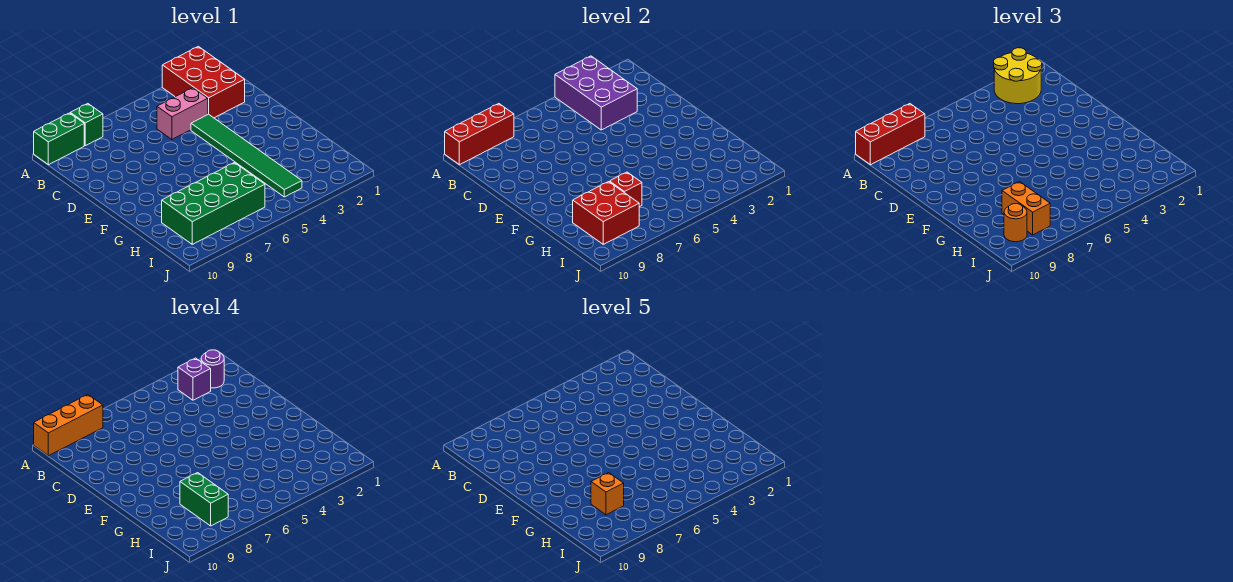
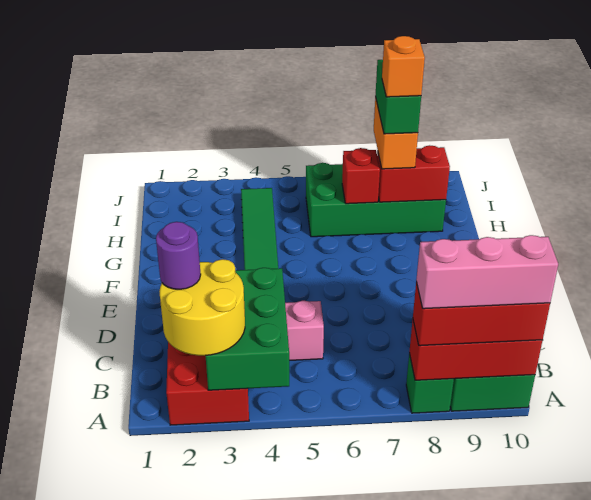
purple brick A3:C4 level 2 -> green brick A3:C4 level 2
orange brick A8:A10 level 4 -> pink brick A8:A10 level 4
purple brick B3 level 4 -> none
red brick H8:I9 level 2 -> red brick H8:H9 level 2
orange round brick I9 level 3 -> none

